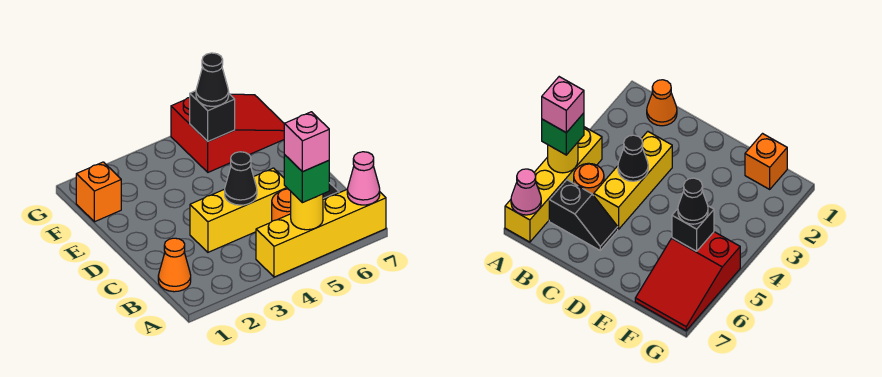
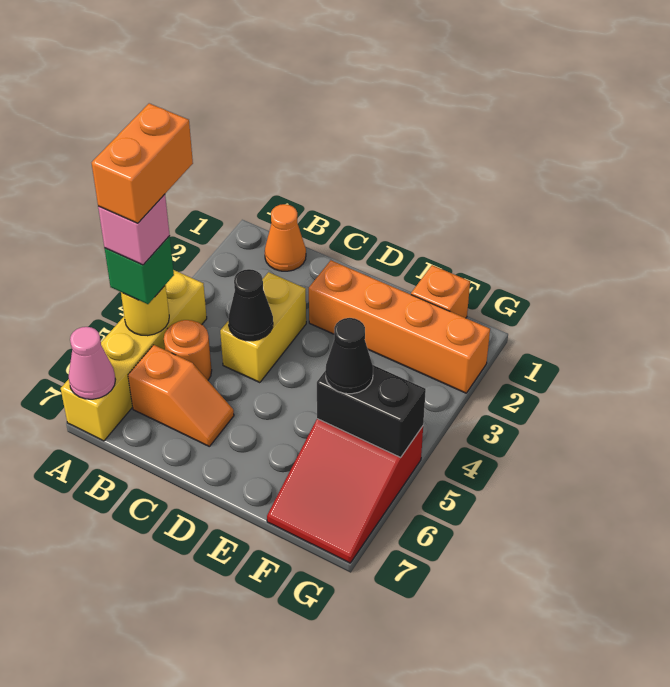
none -> orange brick A4:A5 level 5
black slope B6:C6 level 1 top B -> orange slope B6:C6 level 1 top B
yellow brick C3:C5 level 1 -> yellow brick C3:C4 level 1
none -> orange brick D2:G2 level 1
black brick F5 level 2 -> black brick F5:G5 level 2

